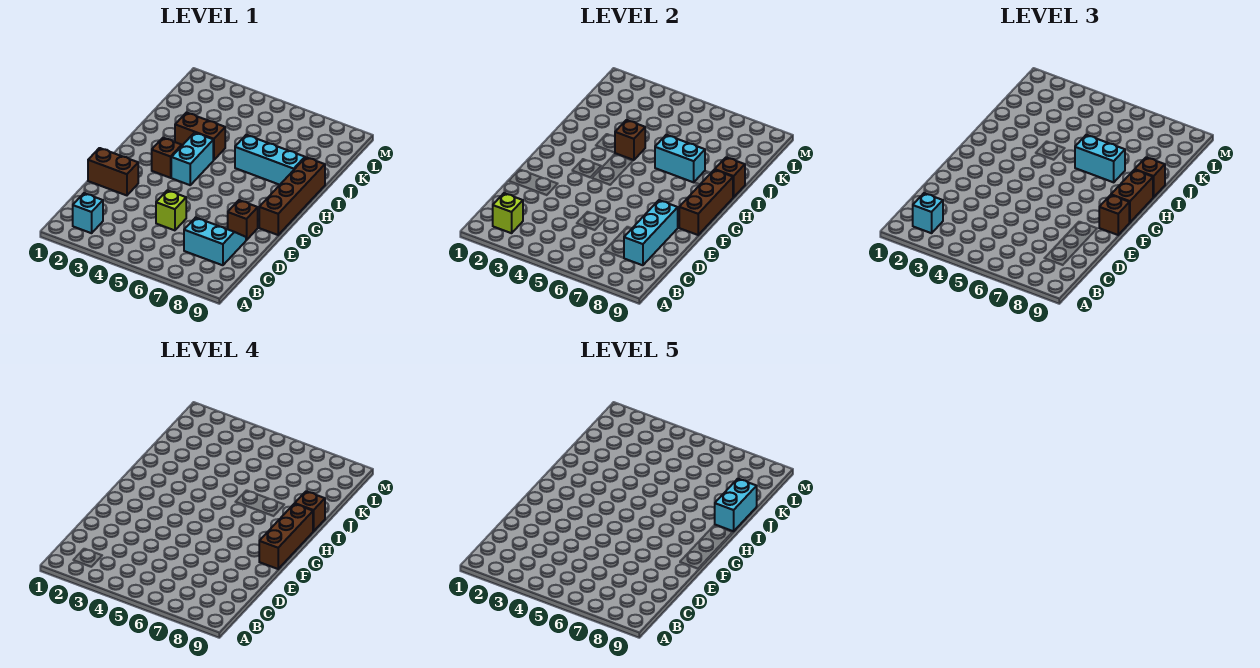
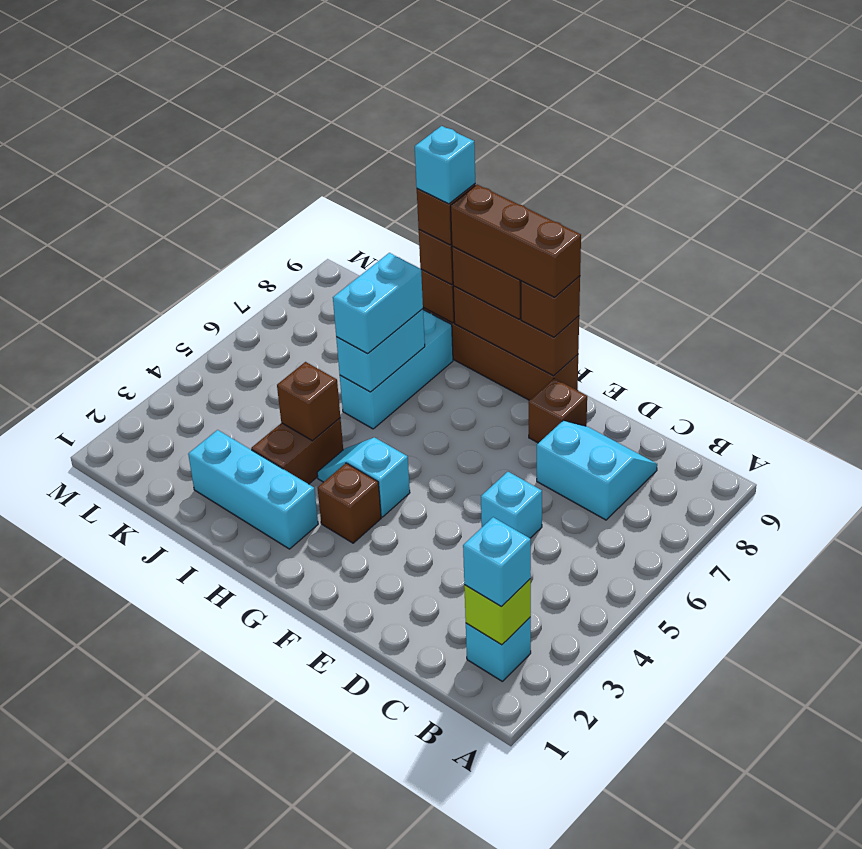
cyan slope C7:D8 level 1 top C -> cyan slope C7:D8 level 1 top 7
cyan brick C8:E8 level 2 -> cyan brick H2:J2 level 1
lime brick D5 level 1 -> cyan brick D5 level 1
brown brick E1:E2 level 1 -> none
cyan brick G4:H4 level 1 -> cyan slope G4:H4 level 1 top G
cyan brick I9:J9 level 5 -> cyan brick I9 level 5

